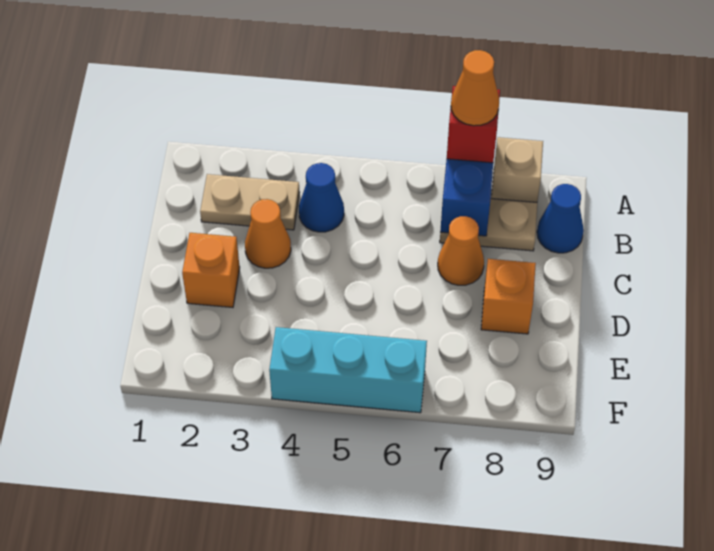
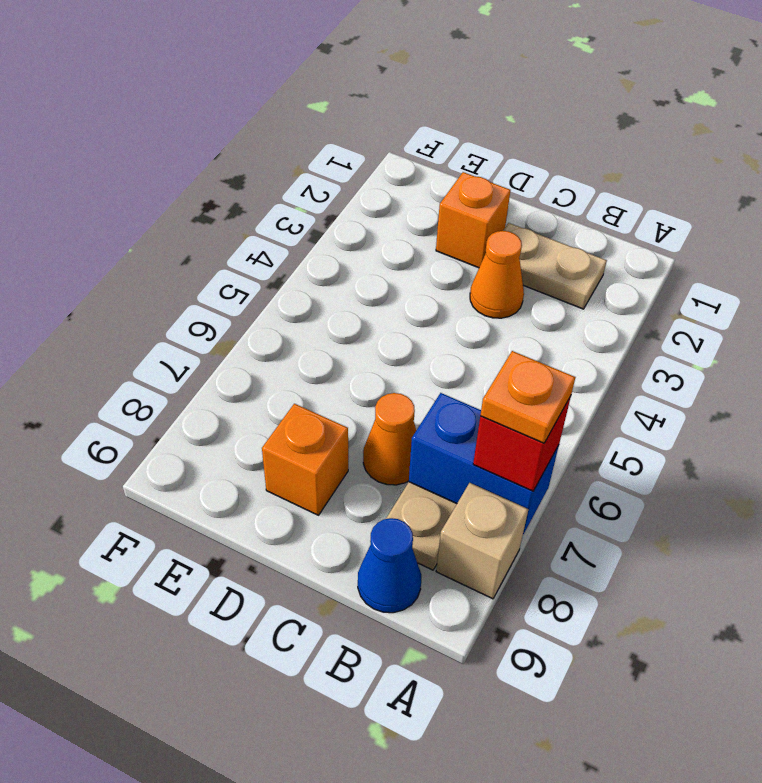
orange cone A7 level 4 -> orange plate A7 level 4
tan plate B2:B3 level 1 -> tan plate B2:C2 level 1
blue cone B4 level 1 -> none
cyan brick F4:F6 level 1 -> none

